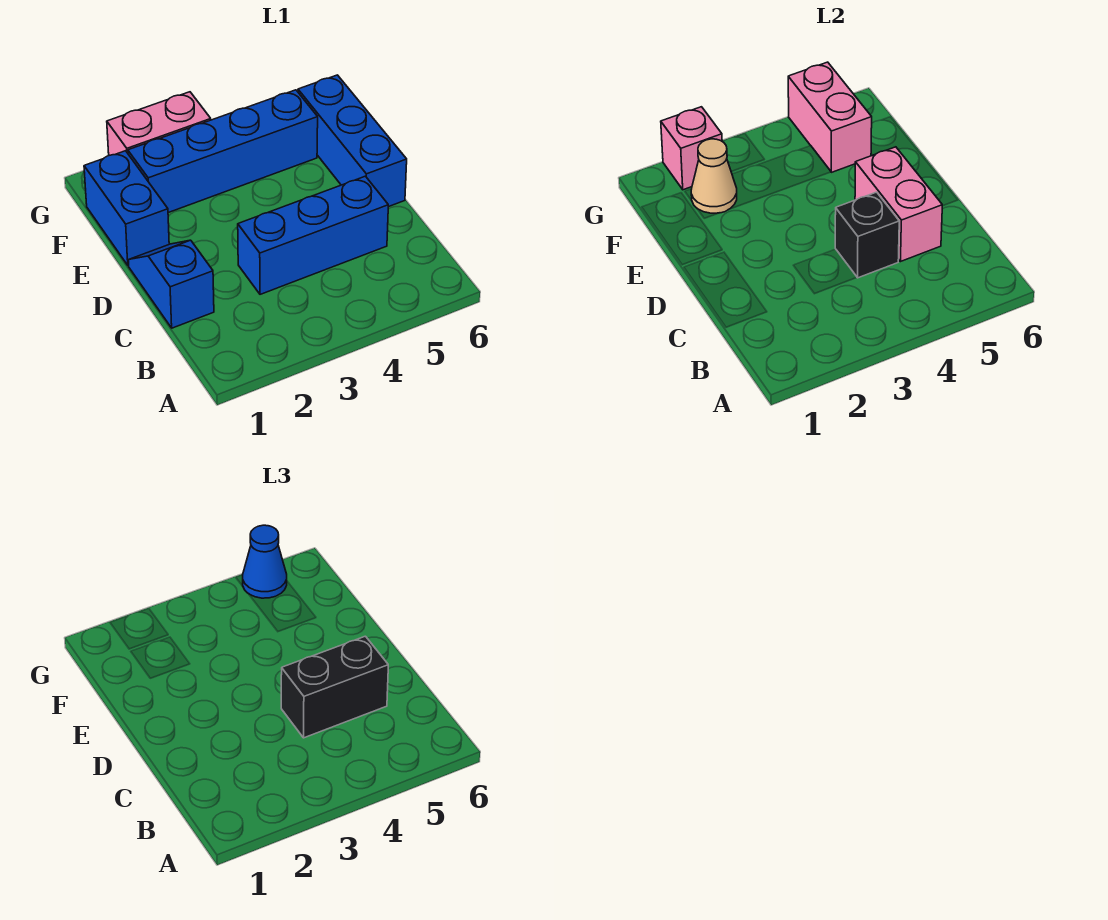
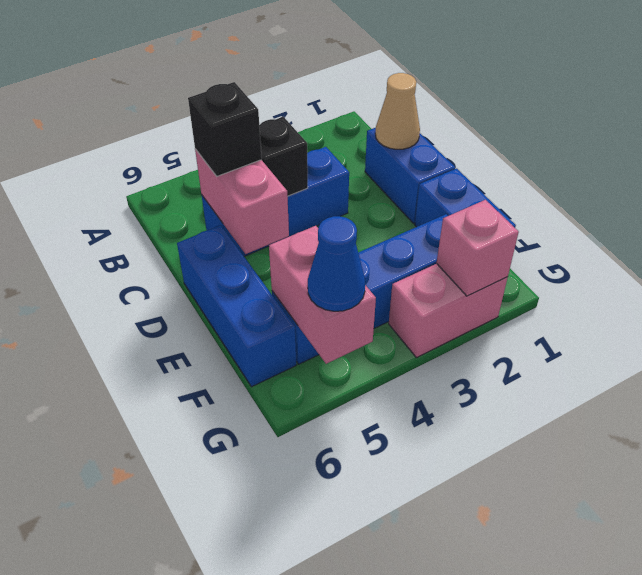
blue slope C1:D1 level 1 top C -> blue brick C1:D1 level 1
black brick C4:C5 level 3 -> black brick C5 level 3
tan cone F2 level 2 -> tan cone C1 level 2

